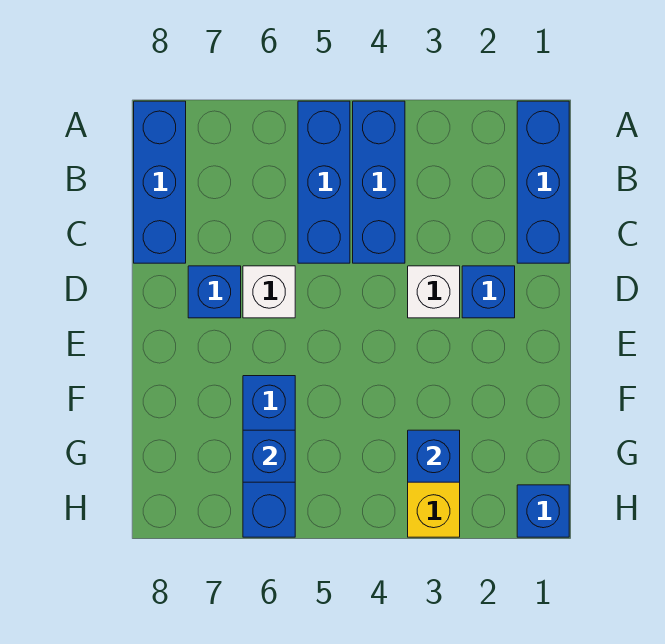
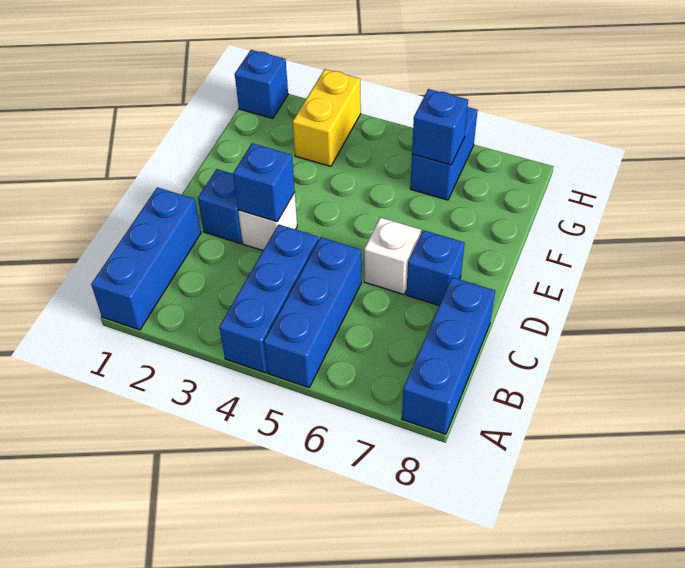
blue brick F6:H6 level 1 -> blue brick G6:H6 level 1
blue brick G3 level 2 -> blue brick D3 level 2

